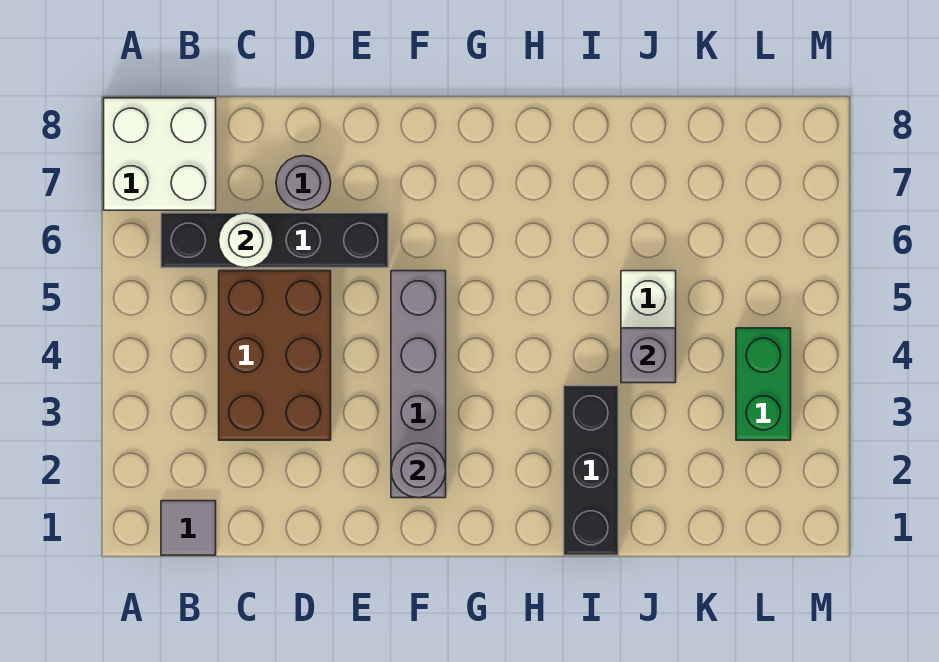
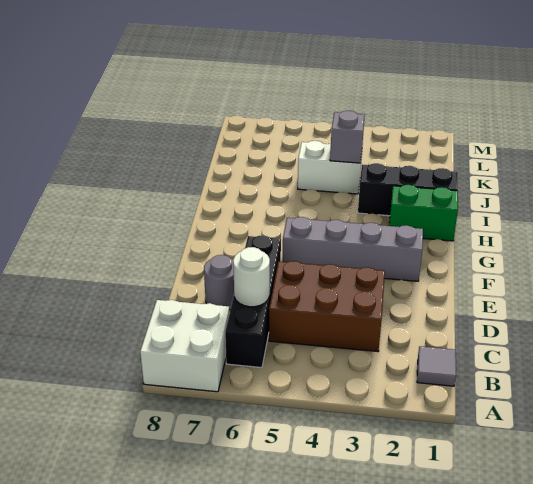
grey round brick F2 level 2 -> none
green brick L3:L4 level 1 -> green brick H1:H2 level 1

